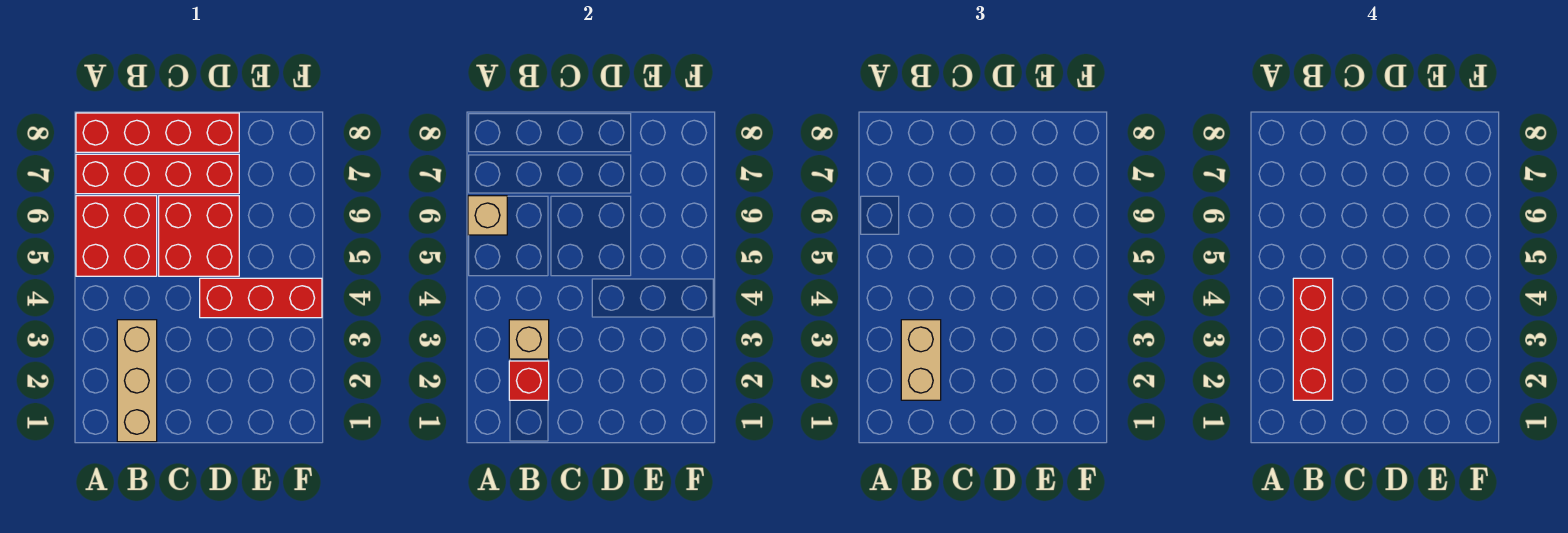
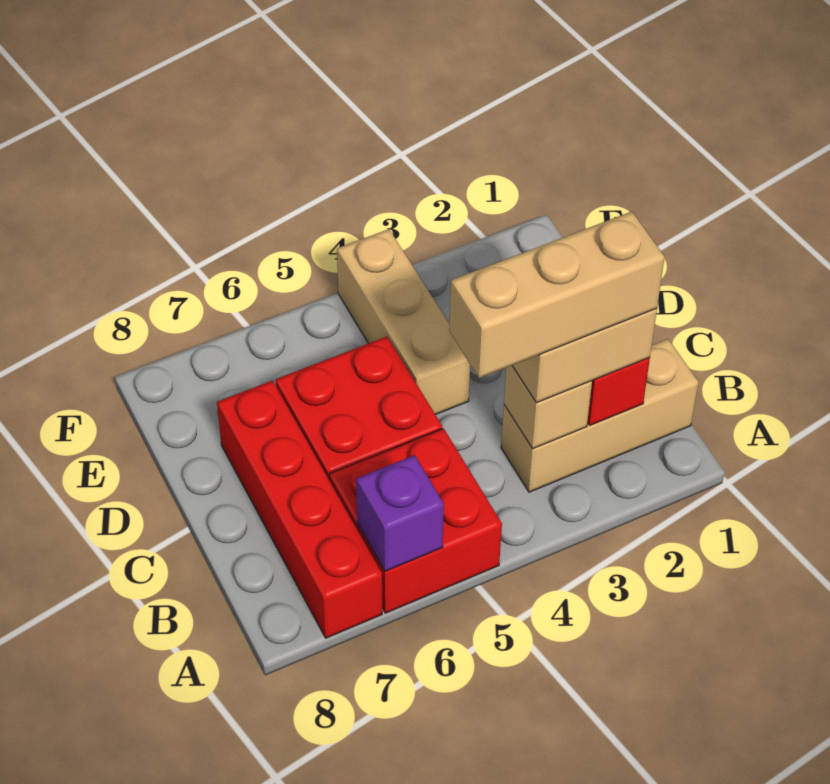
tan brick A6 level 2 -> purple brick A6 level 2
red brick A8:D8 level 1 -> none
red brick B2:B4 level 4 -> tan brick B2:B4 level 4
red brick D4:F4 level 1 -> tan brick D4:F4 level 1

